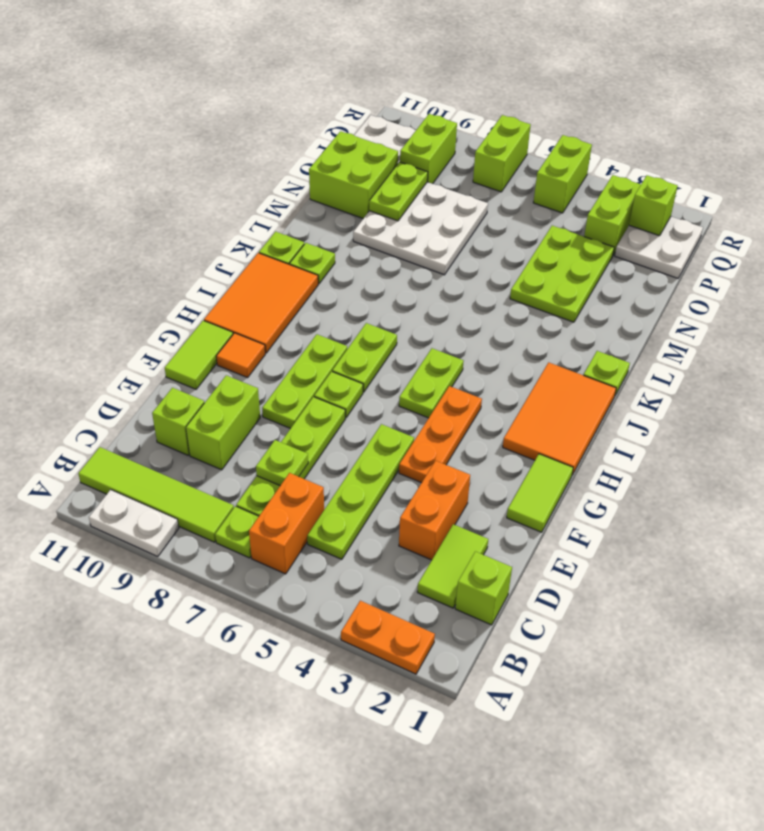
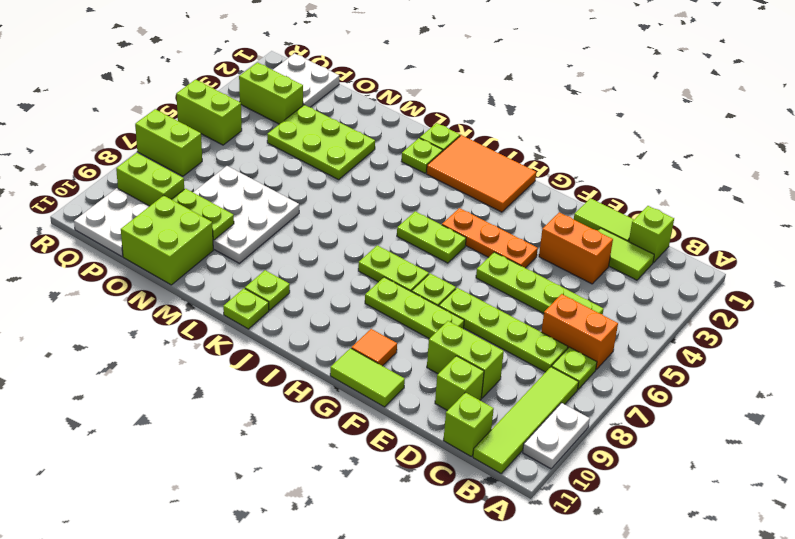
orange plate A2:A3 level 1 -> none
lime plate D7 level 2 -> lime plate K2 level 1
lime tile F1:G1 level 1 -> lime tile D1:E1 level 1
orange tile H10:J11 level 1 -> none
lime brick Q2 level 2 -> lime brick C11 level 1

